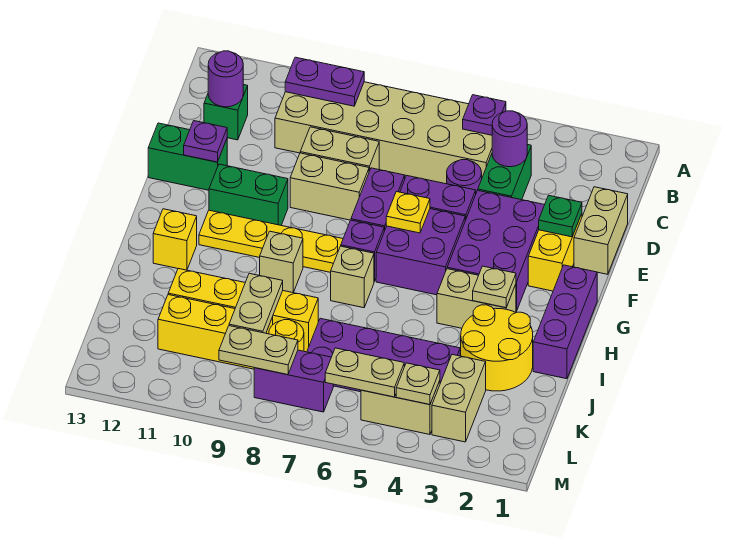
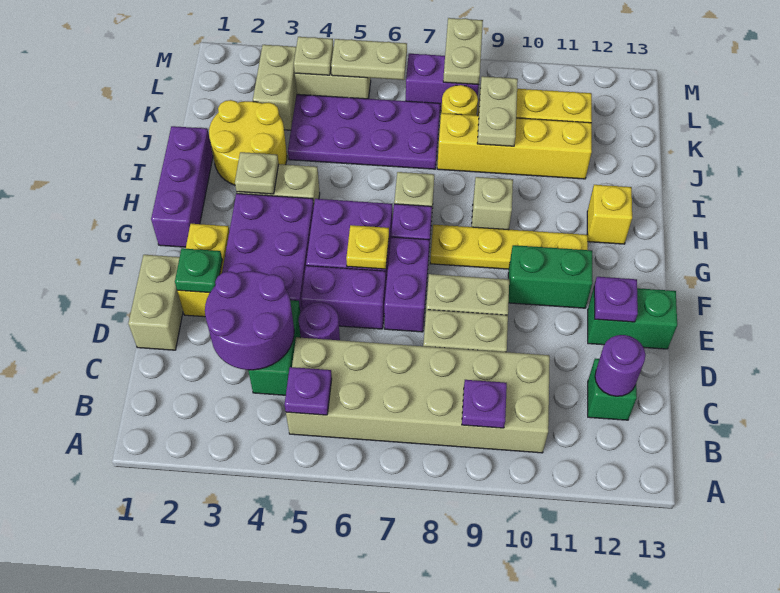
purple plate B9:B10 level 2 -> purple plate B9 level 2
purple round brick C4 level 2 -> purple round brick C3:D4 level 2
tan plate L8:L9 level 2 -> tan plate L8:M8 level 2

